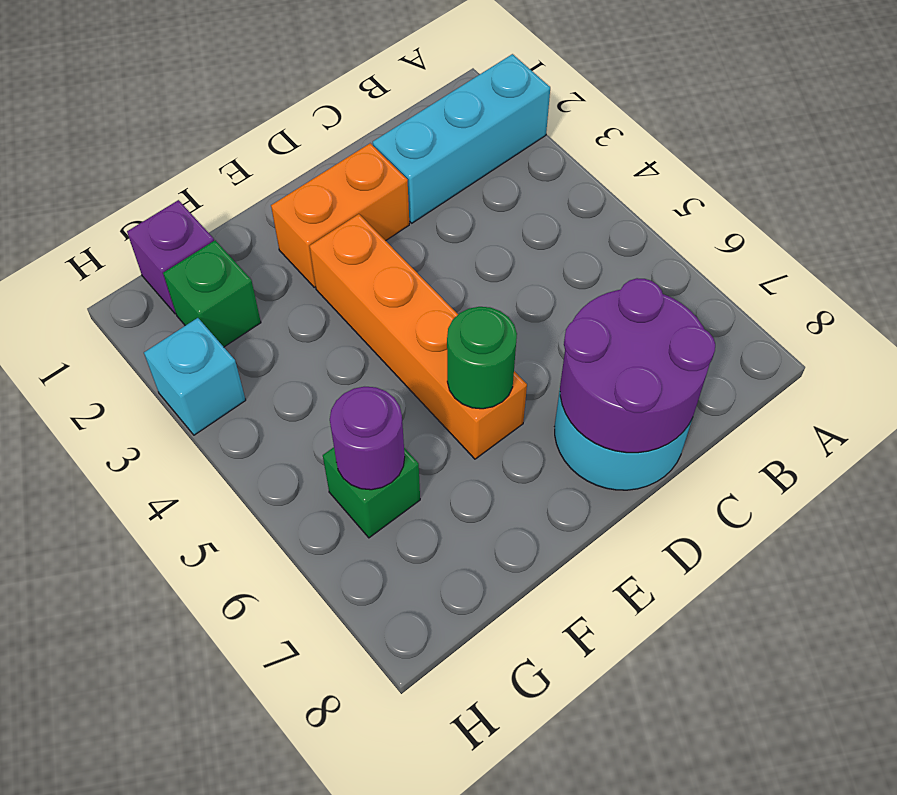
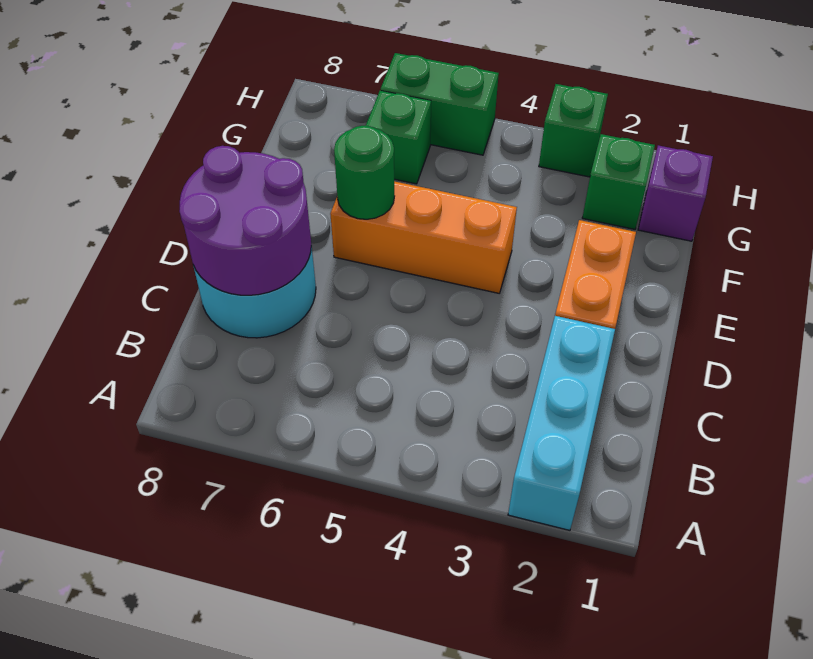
orange brick E3:E6 level 1 -> orange brick E4:E6 level 1
purple round brick G6 level 2 -> none
cyan brick H3 level 1 -> green brick H3 level 1
none -> green brick H5:H6 level 1

